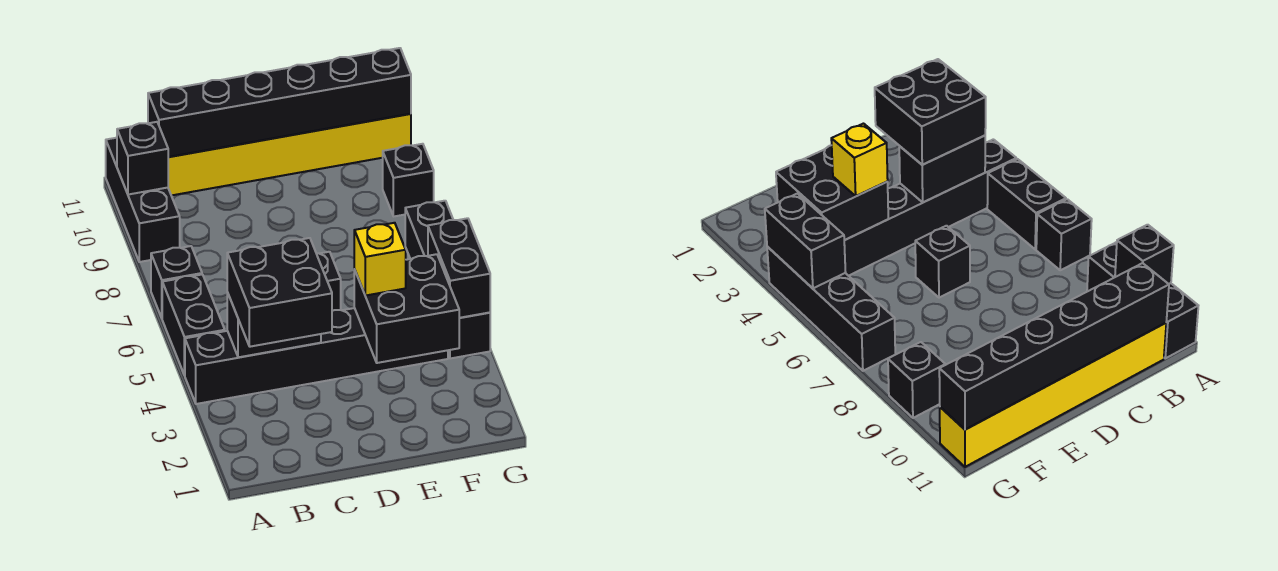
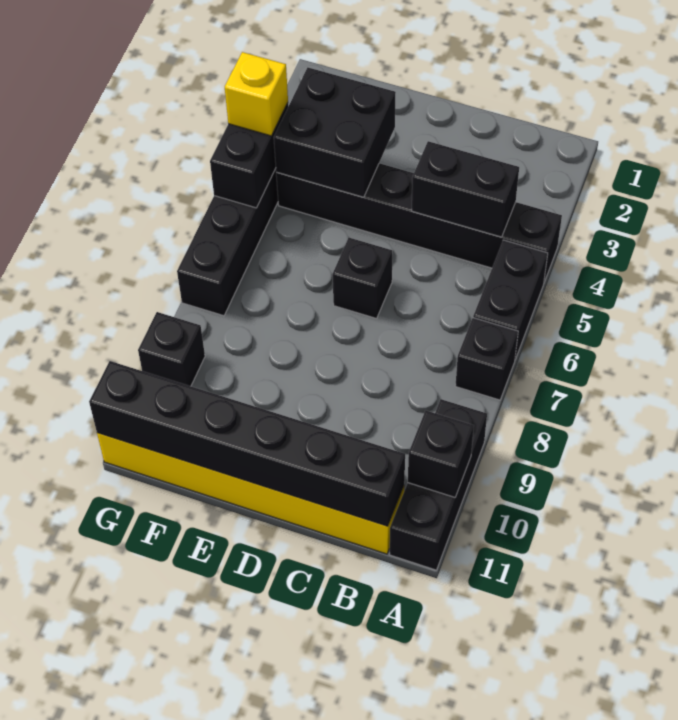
black brick B3:C4 level 3 -> none
yellow brick E4 level 3 -> yellow brick G4 level 3

